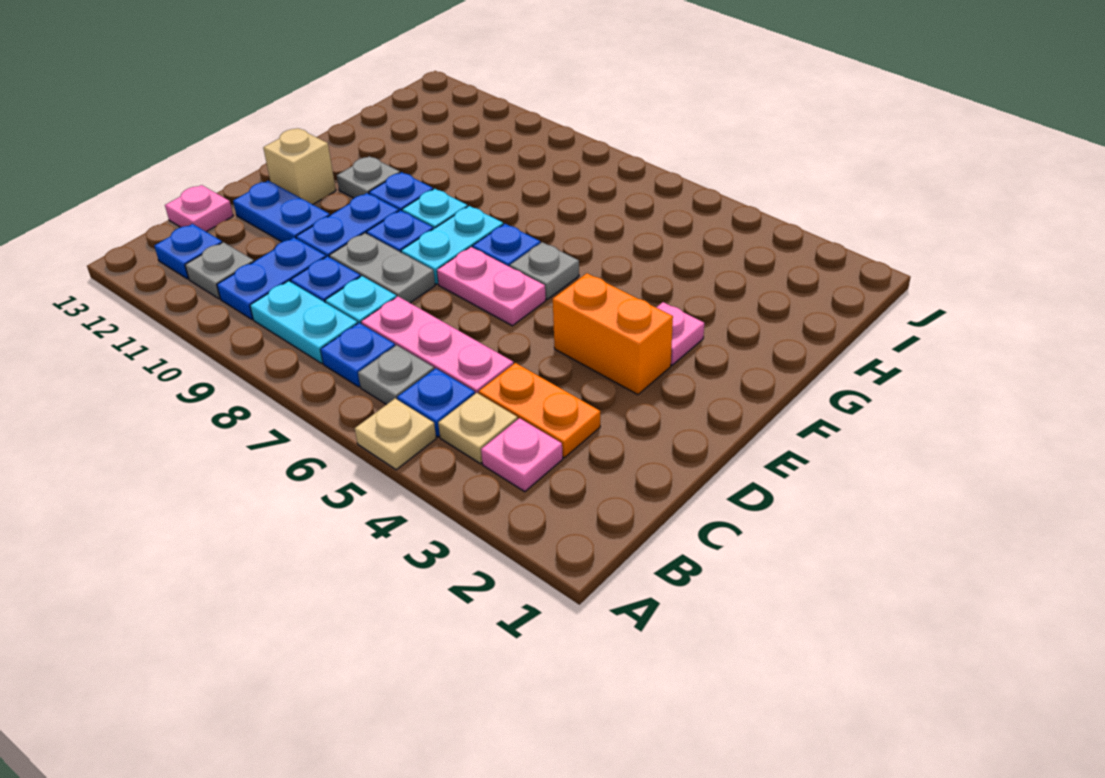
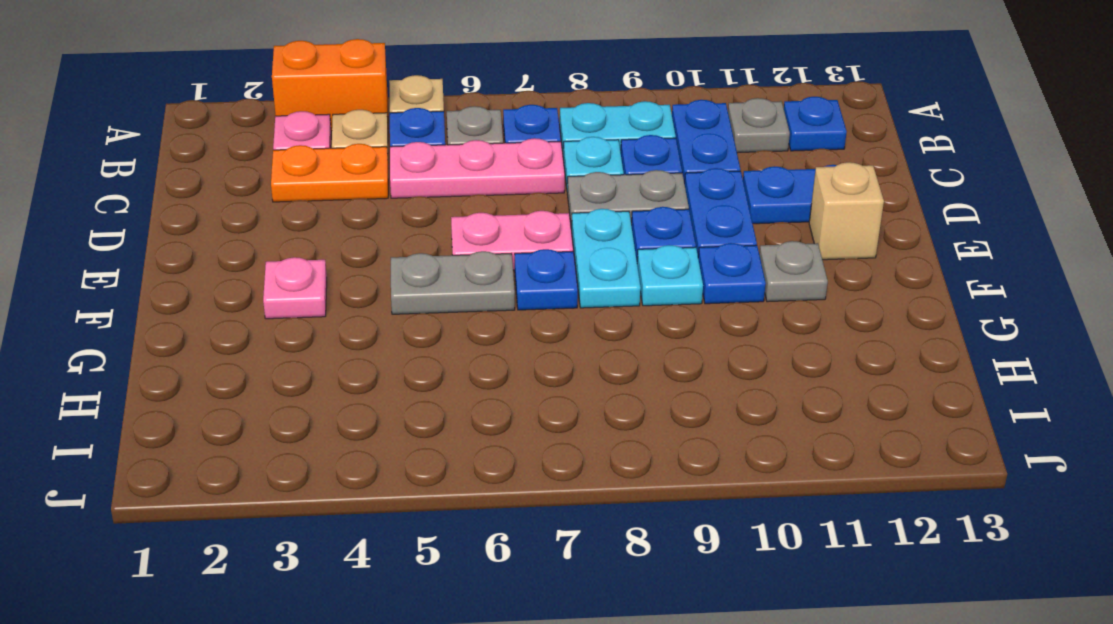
pink plate C13 level 1 -> none
orange brick E3:E4 level 1 -> orange brick A3:A4 level 1
grey plate F6 level 1 -> grey plate F5:F6 level 1

